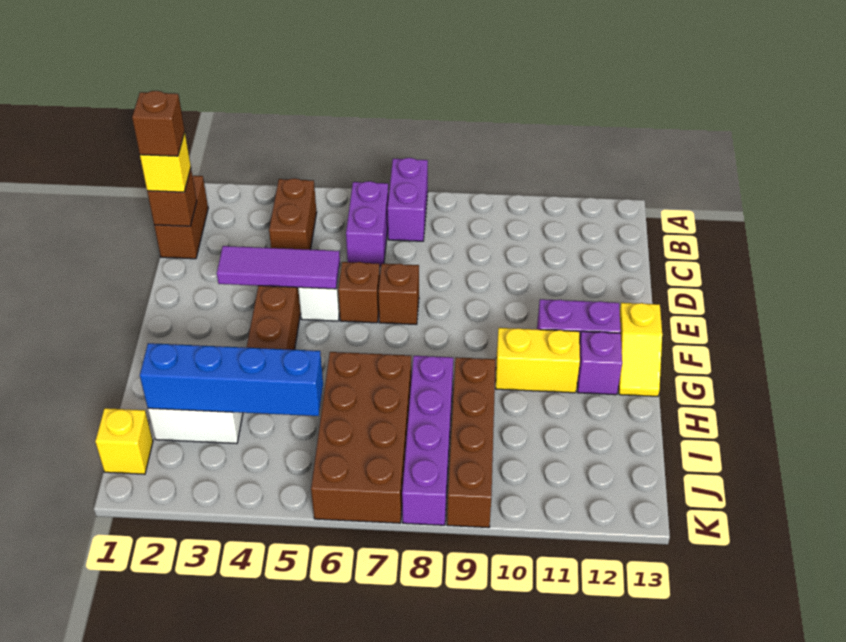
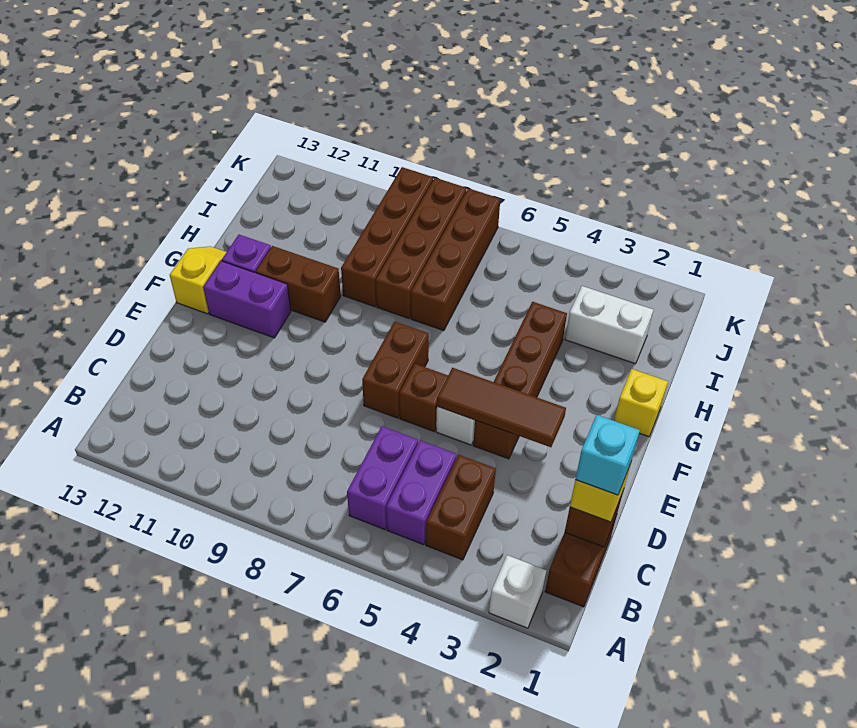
none -> white brick A2 level 1
purple brick A7:B7 level 1 -> purple brick B5:C5 level 1
brown brick C1 level 4 -> cyan brick C1 level 4
purple tile E3:E5 level 2 -> brown tile E3:E5 level 2
brown brick E7 level 1 -> brown brick E7:F7 level 1
yellow brick G10:G11 level 1 -> brown brick G10:G11 level 1
brown brick H6:K7 level 1 -> brown brick H7:K7 level 1
purple brick H8:K8 level 1 -> brown brick H8:K8 level 1
blue brick I2:I5 level 2 -> none
yellow brick J1 level 1 -> yellow brick G1 level 1

